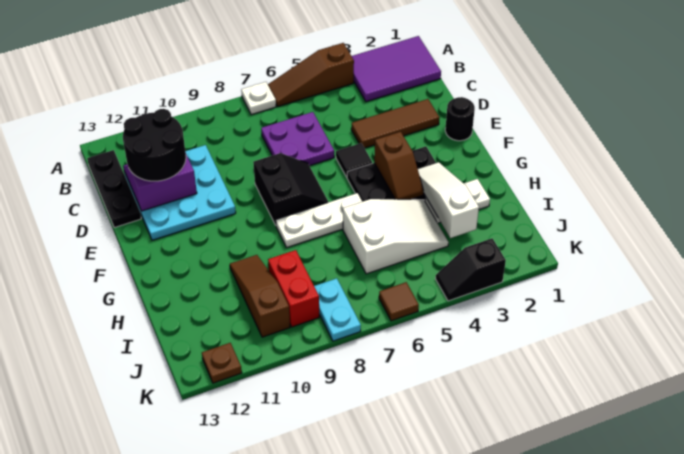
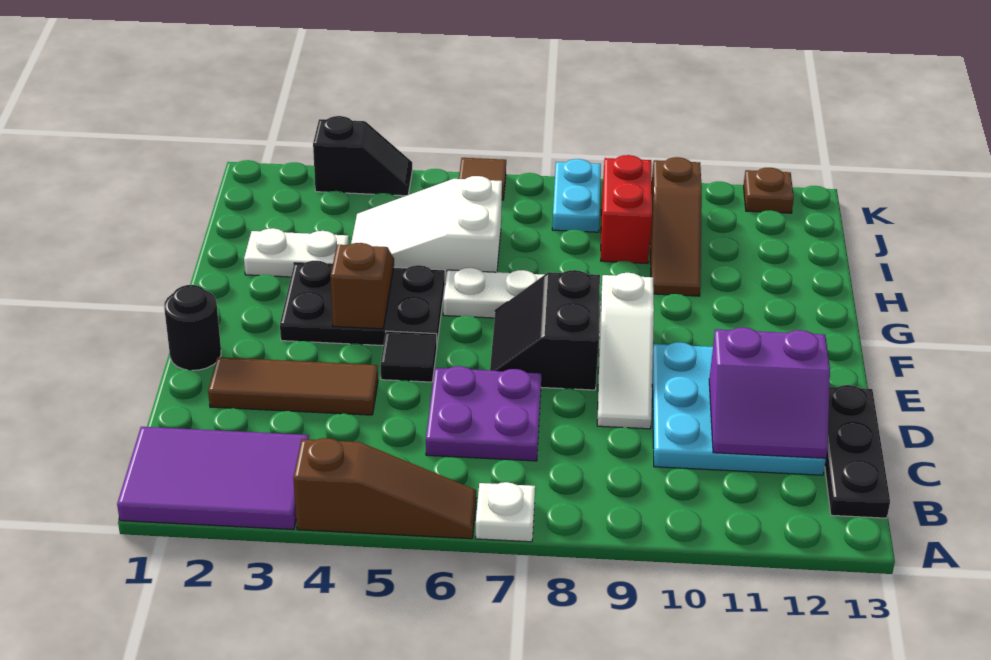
black round brick C11:D12 level 3 -> none
white slope G3:I3 level 2 top I -> white slope D9:F9 level 1 top F

